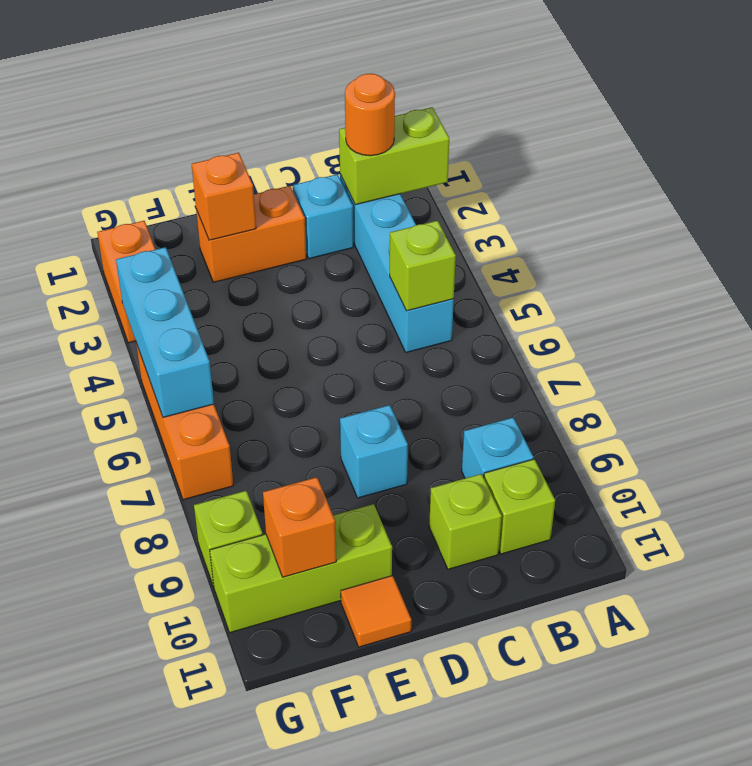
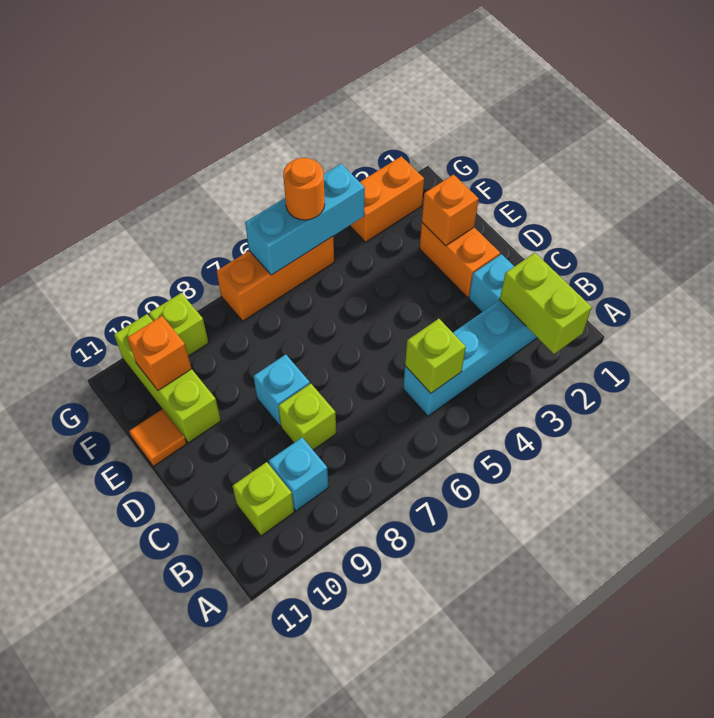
orange round brick B2 level 3 -> orange round brick G5 level 3
lime brick C10 level 1 -> lime brick C8 level 1

